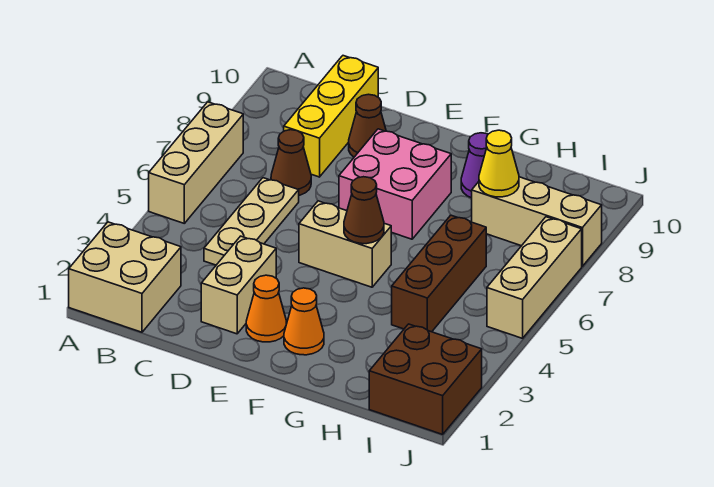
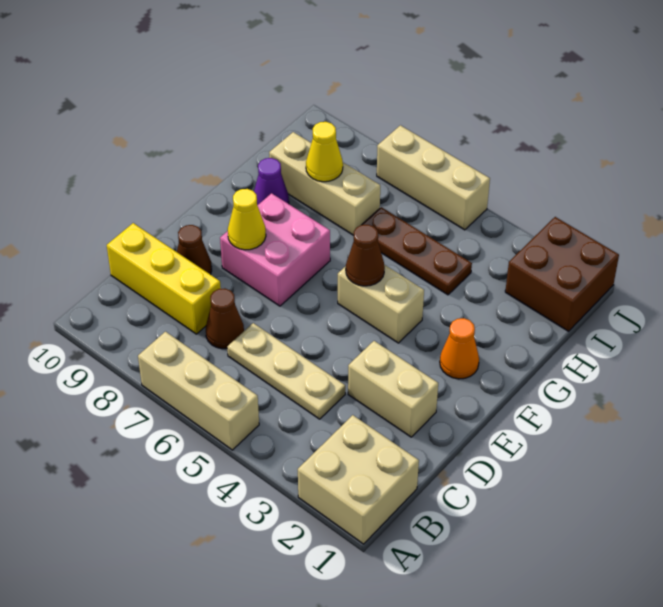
orange cone E2 level 1 -> none
tan brick E5:F5 level 1 -> tan brick F4:F5 level 1
none -> yellow cone E8 level 2
brown brick H4:H6 level 1 -> brown plate H4:H6 level 1
tan brick H8:J8 level 1 -> tan brick H7:H9 level 1

